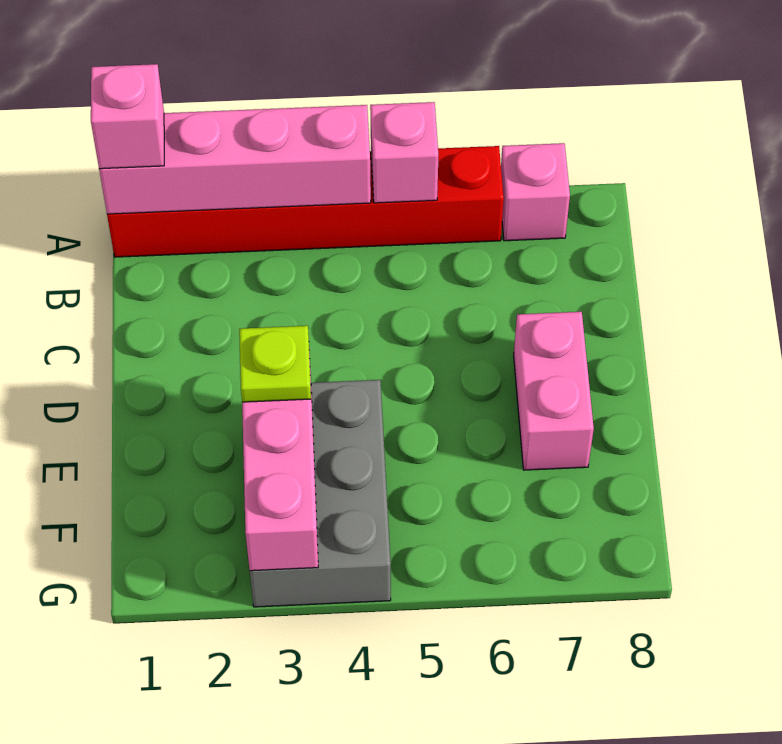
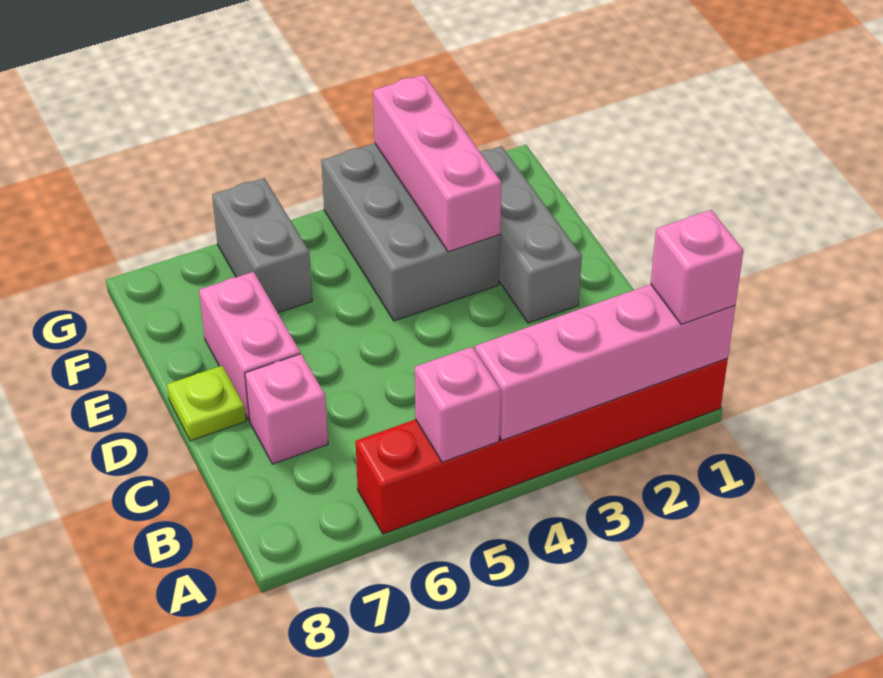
pink brick A7 level 1 -> pink brick C7 level 1
none -> grey brick D2:F2 level 1
lime plate E3 level 3 -> lime plate D8 level 1
none -> grey brick F6:G6 level 1

